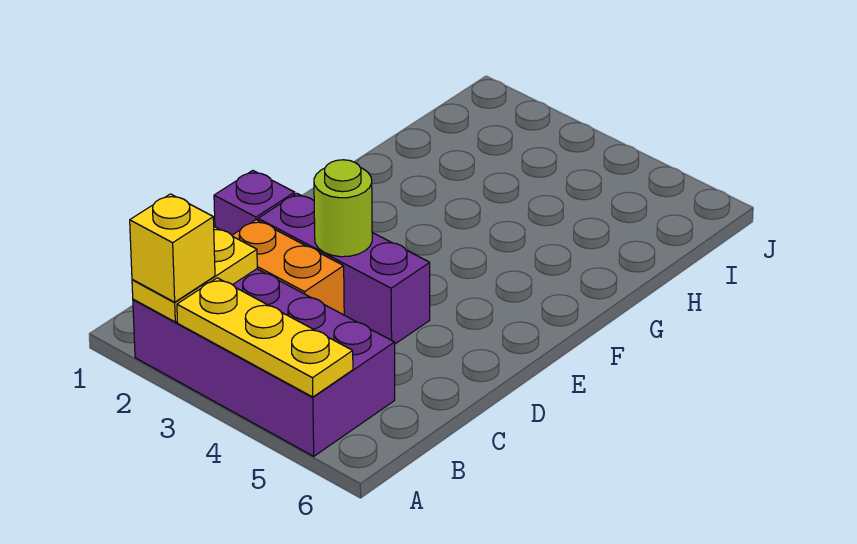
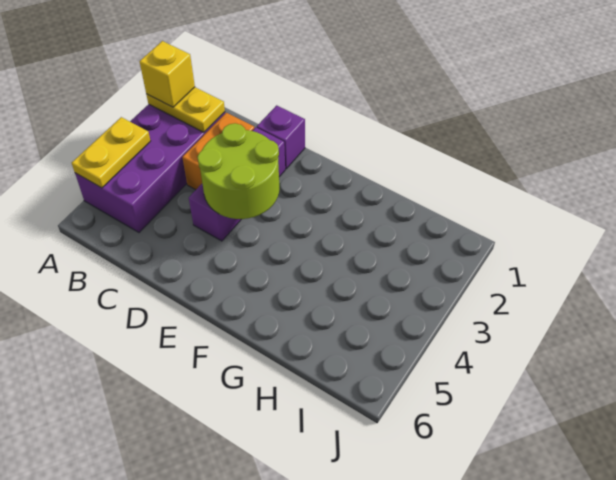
yellow plate A3:A5 level 2 -> yellow plate A4:A5 level 2
lime round brick D3 level 2 -> lime round brick D3:E4 level 2

